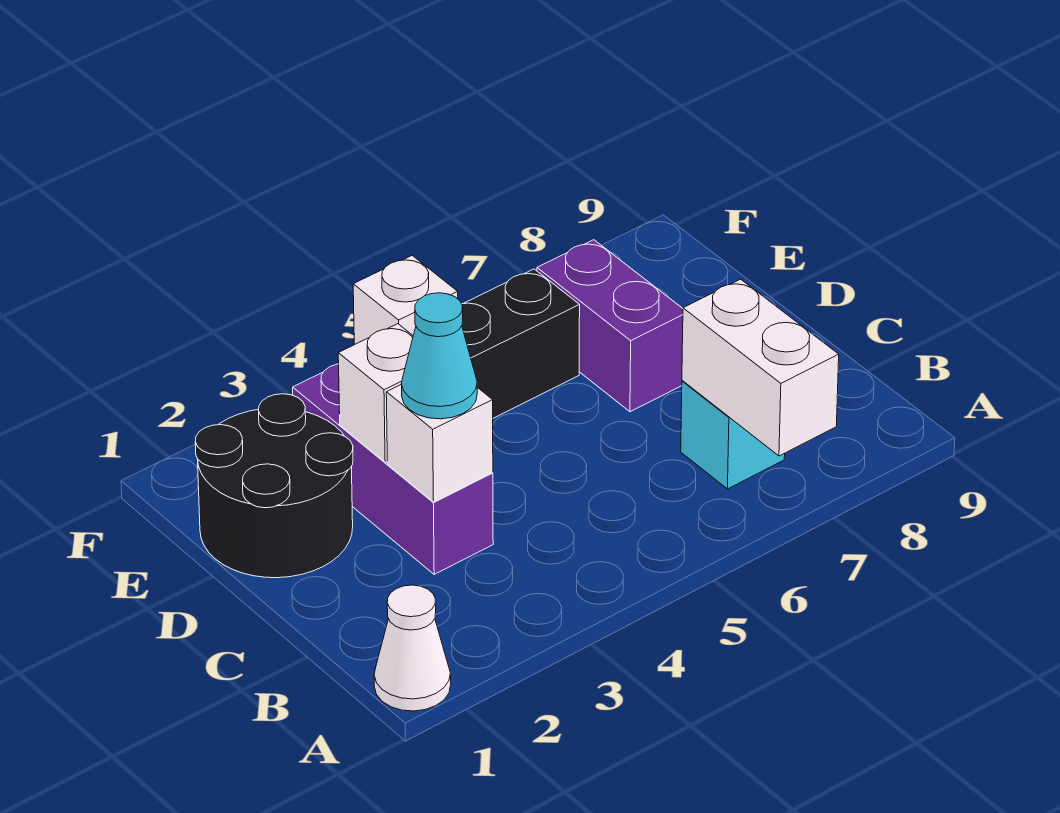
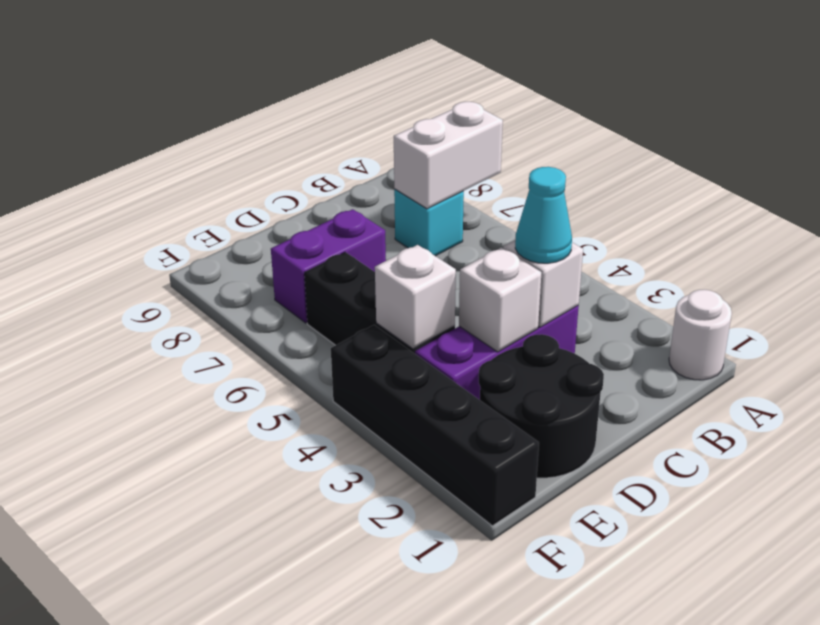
white cone A1 level 1 -> white round brick A1 level 1
none -> black brick F1:F4 level 1

